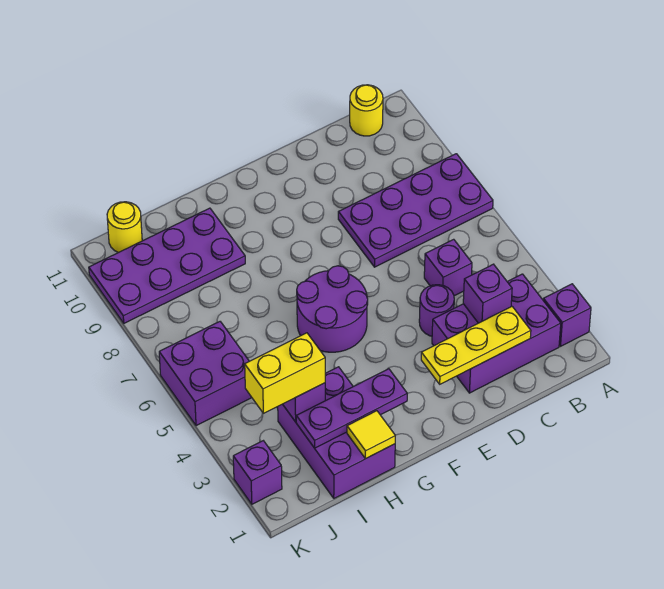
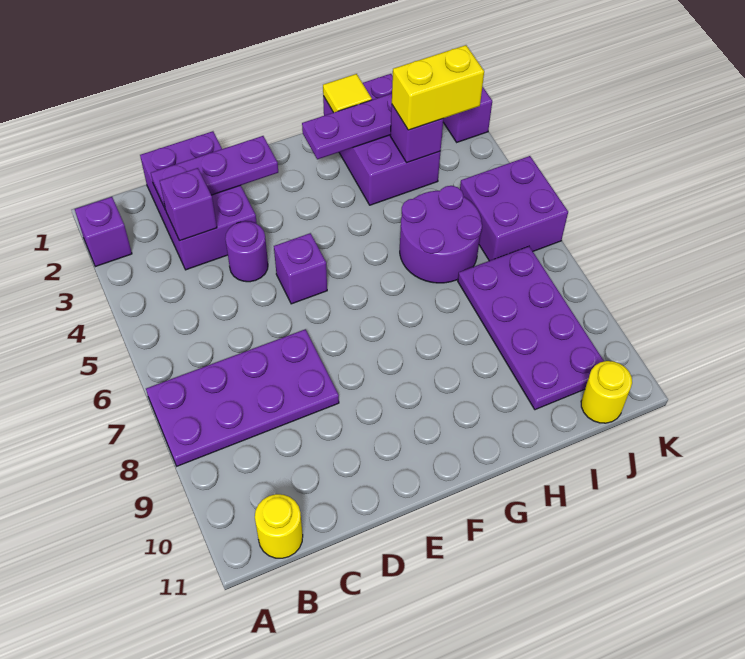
purple brick B2:D3 level 1 -> purple brick C1:D3 level 1
yellow plate C2:E2 level 2 -> purple plate C2:E2 level 2
purple brick C5 level 1 -> purple brick E5 level 1
purple round brick F5:G6 level 1 -> purple round brick H5:I6 level 1
purple plate H9:K10 level 1 -> purple plate I7:J10 level 1

